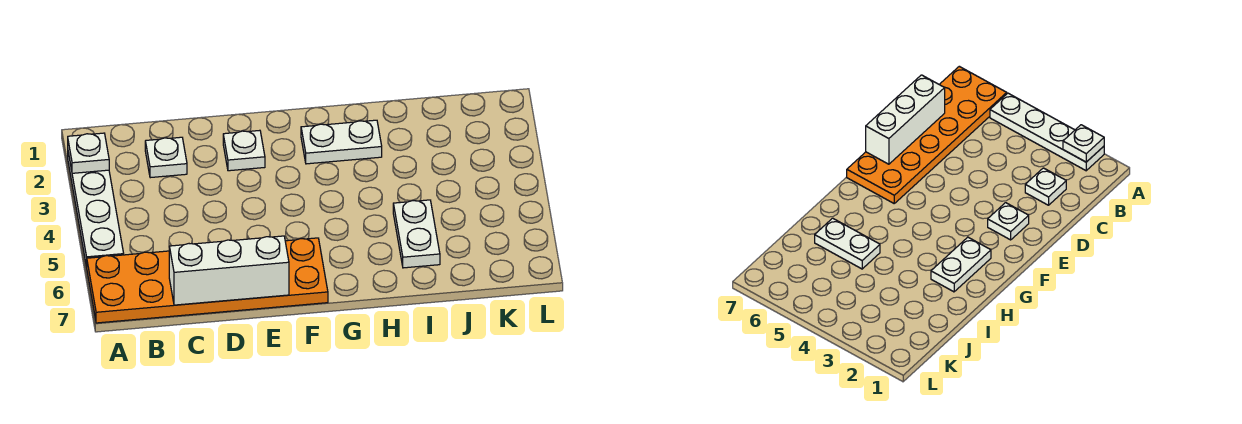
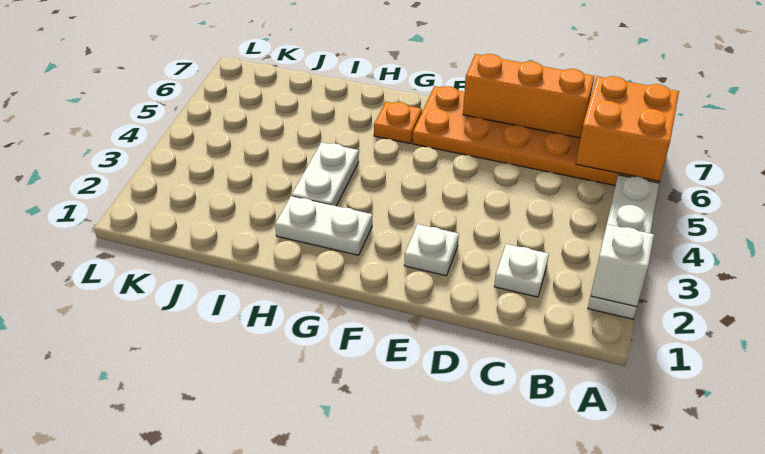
white plate A2 level 2 -> white brick A2 level 2
none -> orange brick A6:B7 level 2
white brick C7:E7 level 2 -> orange brick C7:E7 level 2
none -> orange plate G6 level 1
white plate I5:I6 level 1 -> white plate H3:H4 level 1

